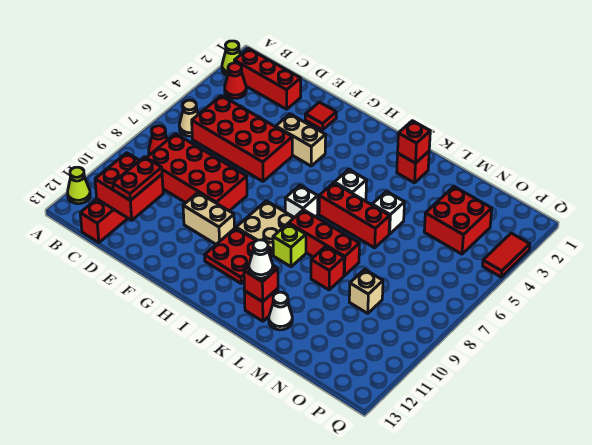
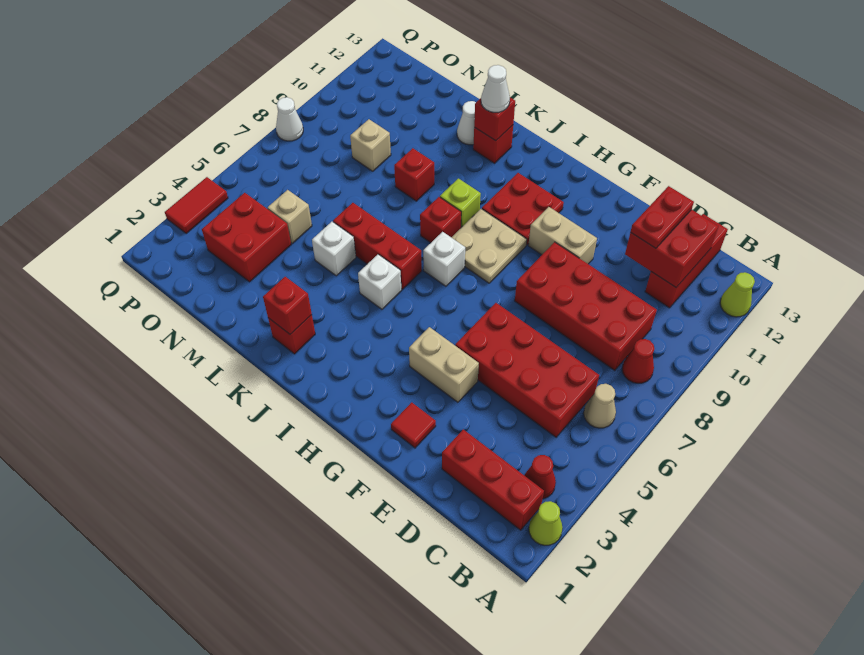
red brick J8:L8 level 1 -> red brick J8 level 1
none -> tan brick N5 level 1
none -> white cone Q8 level 1

